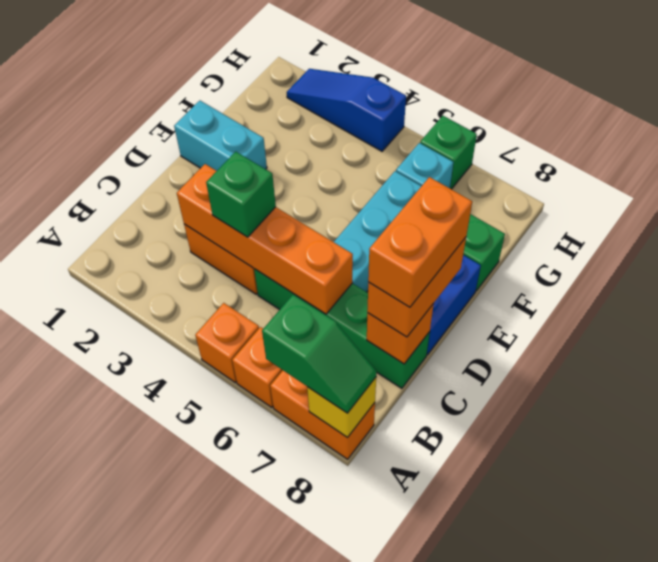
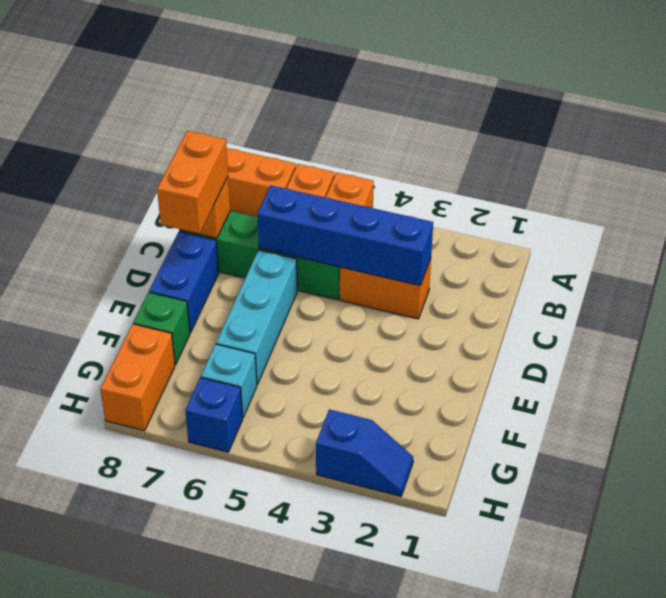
green slope A7:A8 level 3 top 7 -> none
yellow brick A8 level 2 -> none
orange brick C3:C6 level 2 -> blue brick C3:C6 level 2
green brick C4 level 3 -> none
orange brick C8:D8 level 4 -> orange brick G8:H8 level 1
cyan brick E1:E2 level 1 -> none
blue slope H2:H4 level 1 top 4 -> blue slope H2:H3 level 1 top 3
green brick H6 level 1 -> blue brick H6 level 1

